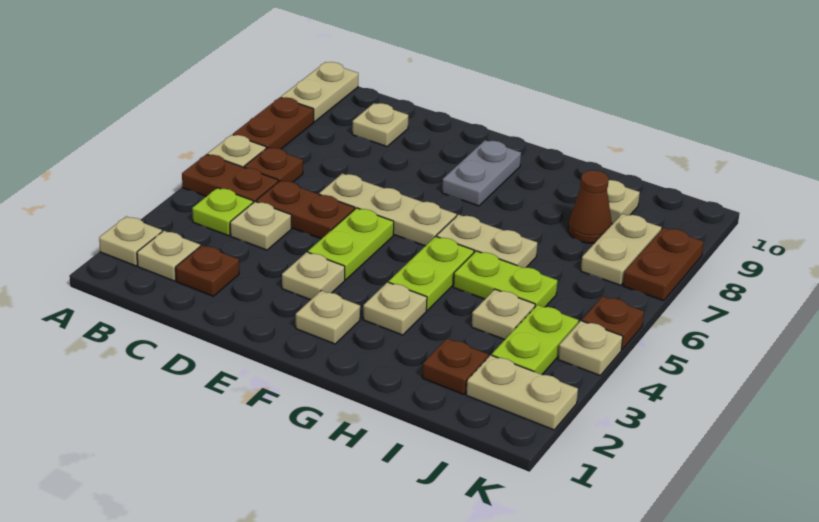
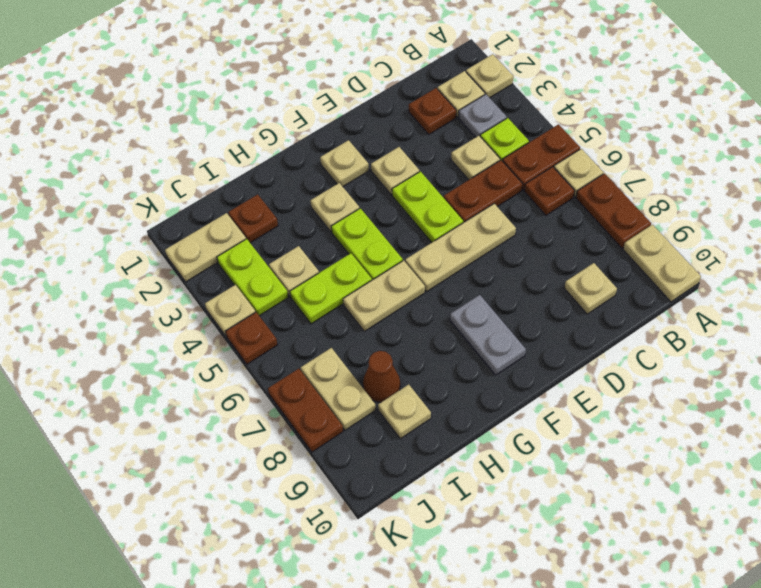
none -> grey plate B3 level 1

